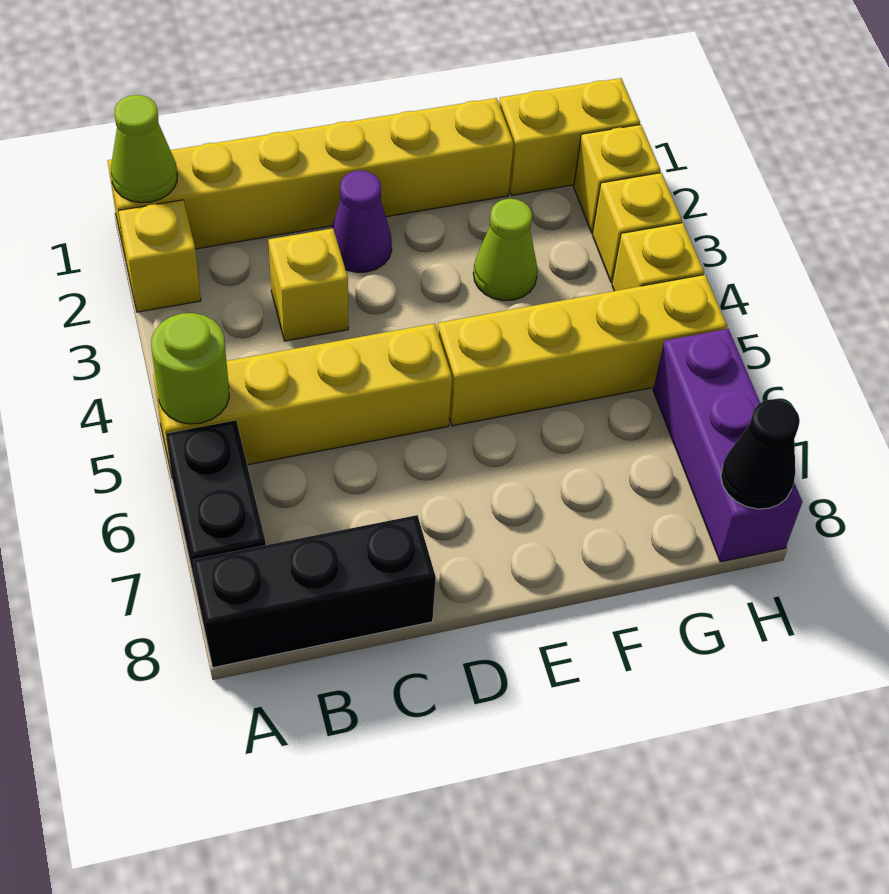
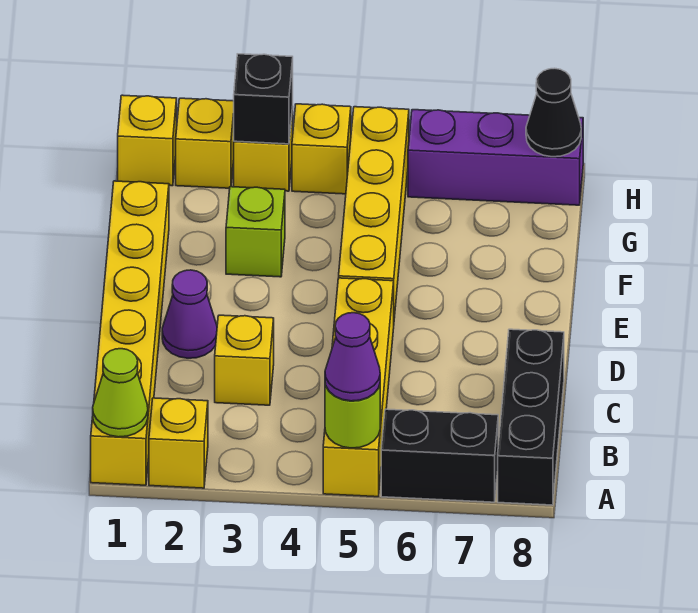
none -> purple cone A5 level 3
lime cone F3 level 1 -> lime brick F3 level 1
yellow brick G1:H1 level 1 -> yellow brick H1 level 1
none -> black brick H3 level 2

